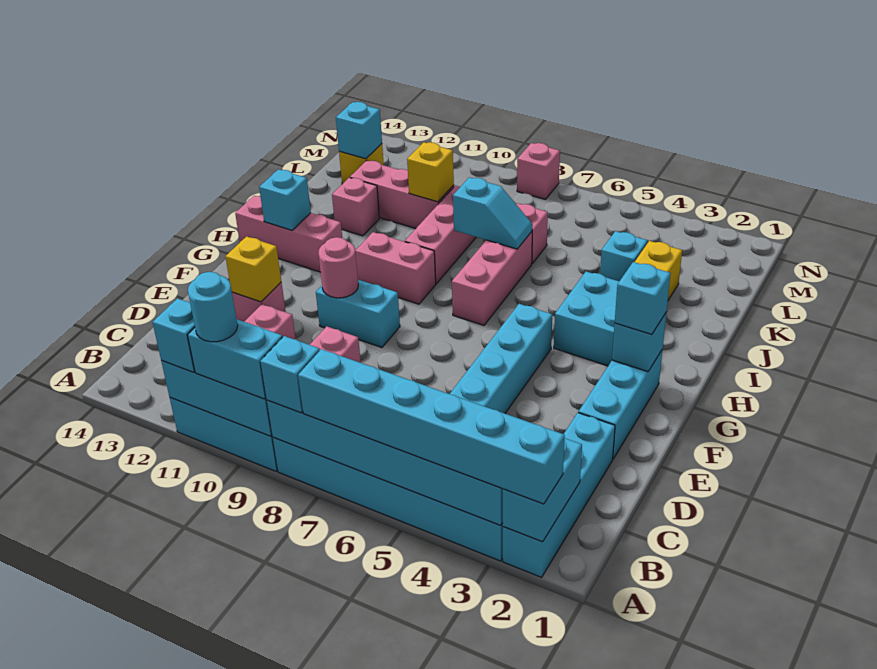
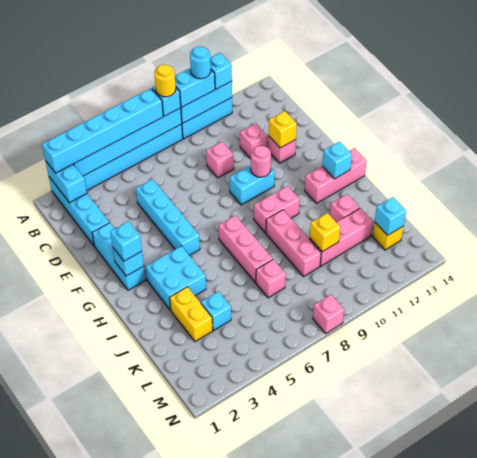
none -> yellow round brick A8 level 4
cyan slope J7:J8 level 2 top 8 -> none

